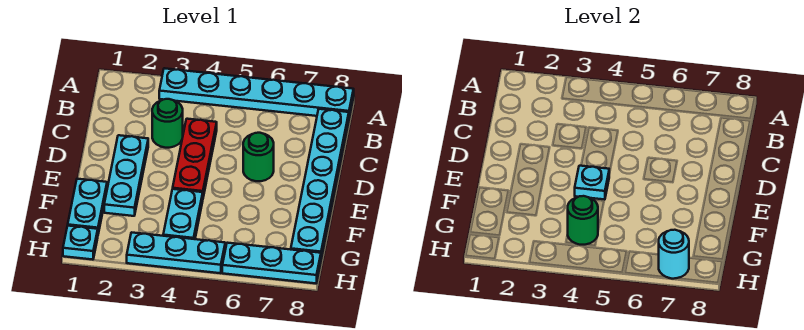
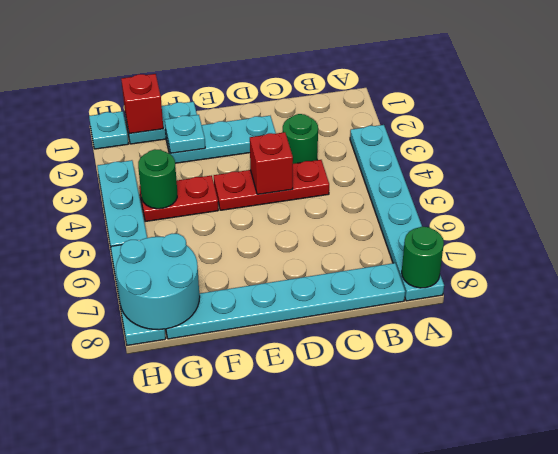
none -> red brick D4 level 2
green round brick D6 level 1 -> green round brick A8 level 2
cyan plate E4 level 2 -> cyan plate F2 level 2
cyan plate F4:G4 level 1 -> red plate F4:G4 level 1
none -> red brick G1 level 2
cyan round brick H7 level 2 -> cyan round brick G7:H8 level 2

